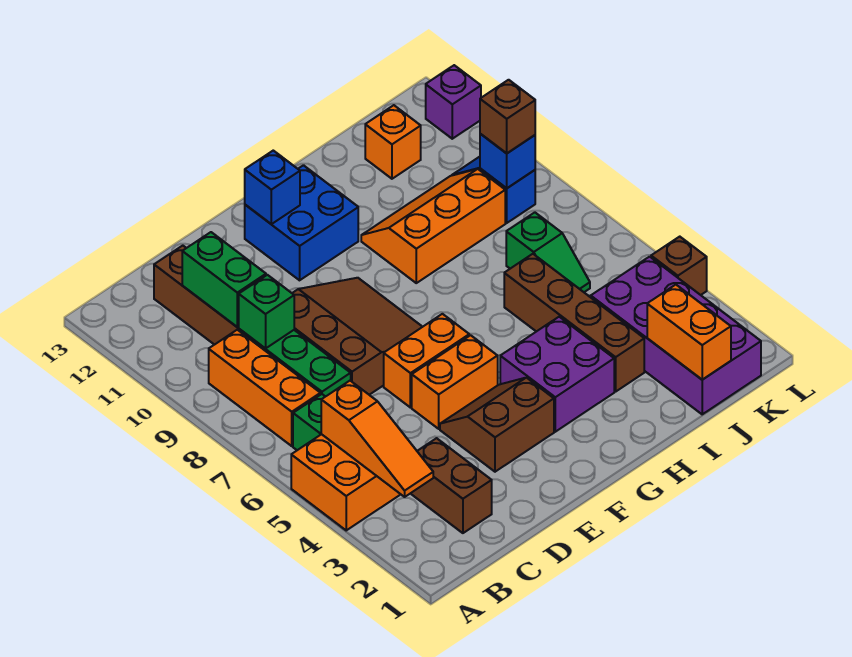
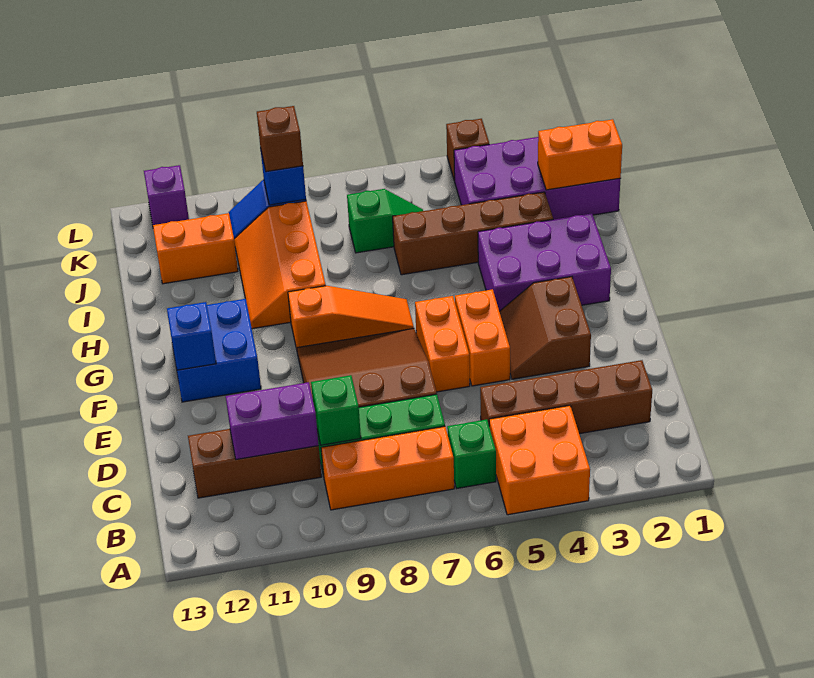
orange slope B3:B5 level 2 top 5 -> orange slope G7:G9 level 1 top 9
brown brick C2:C3 level 1 -> brown brick C2:C5 level 1
green brick C10:C11 level 2 -> purple brick C10:C11 level 2
purple brick G3:H4 level 1 -> purple brick G2:H4 level 1
orange brick J12 level 1 -> orange brick J11:J12 level 1

